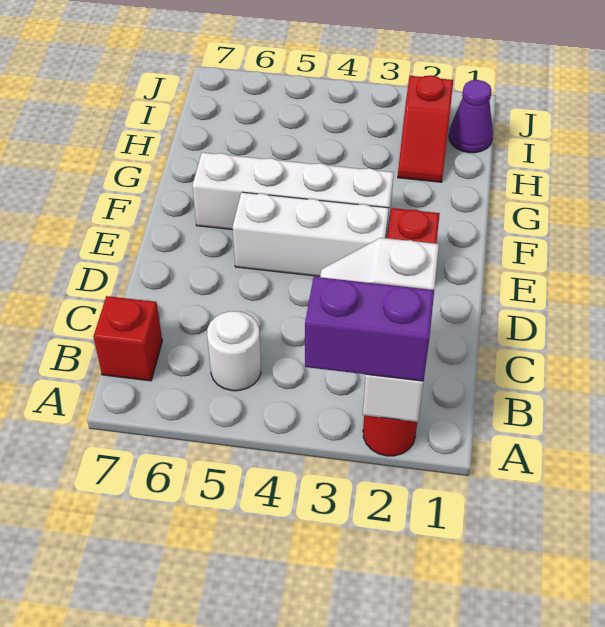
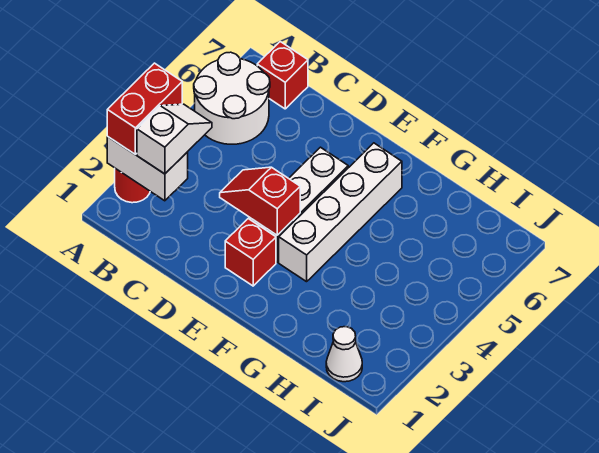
purple brick A2:A3 level 3 -> red brick A2:A3 level 3
white round brick B5 level 1 -> white round brick A5:B6 level 1
red slope H2:I2 level 1 top I -> red slope D3:E3 level 2 top E
purple cone I1 level 1 -> white cone I1 level 1

